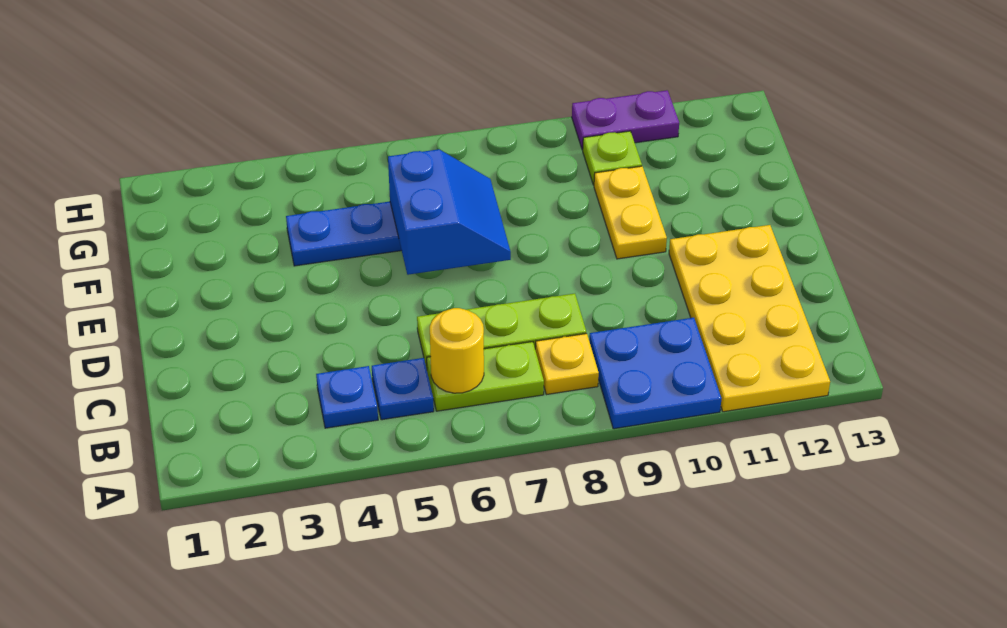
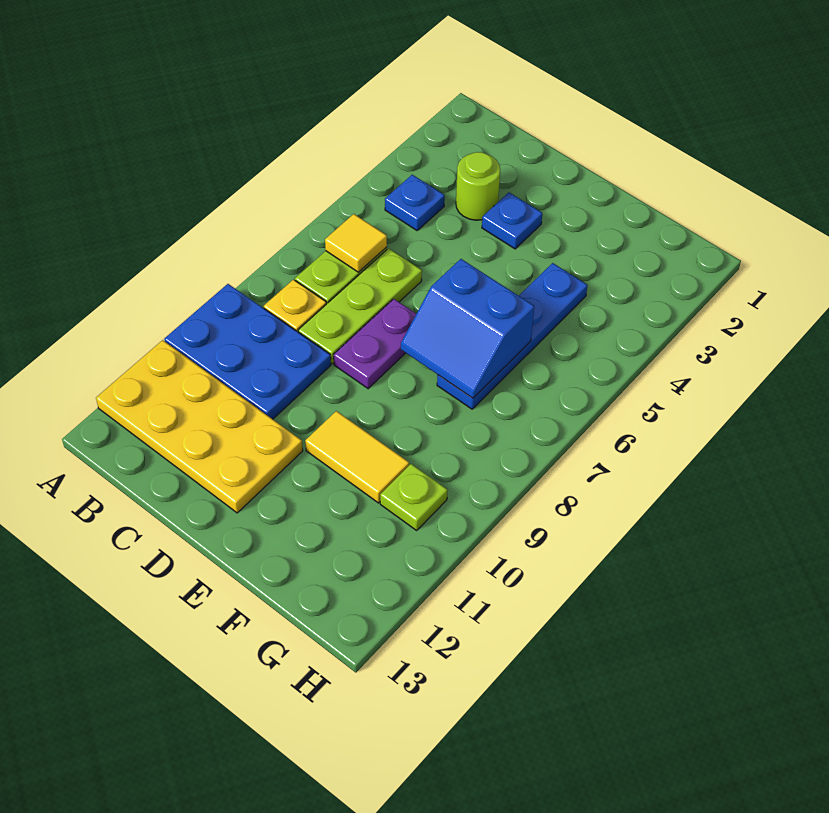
blue plate A9:B10 level 1 -> blue plate A9:C10 level 1
blue plate B5 level 1 -> blue plate D3 level 1
yellow round brick B6 level 2 -> yellow tile B6 level 2
none -> lime round brick C3 level 1
yellow plate E10:F10 level 1 -> yellow tile E10:F10 level 1
purple plate H10:H11 level 1 -> purple plate D7:D8 level 1

